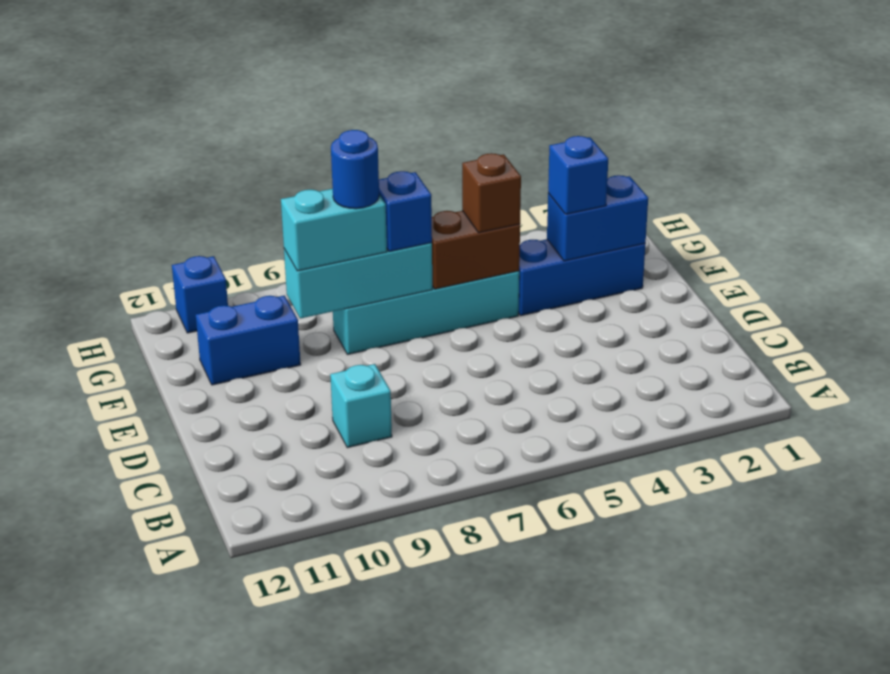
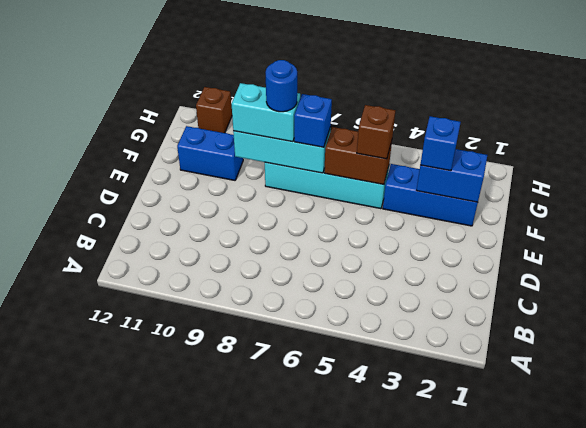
cyan brick C9 level 1 -> none
blue brick H11 level 1 -> brown brick H11 level 1

